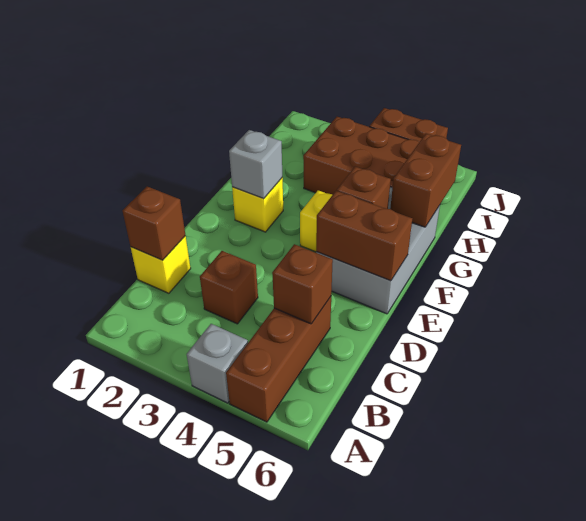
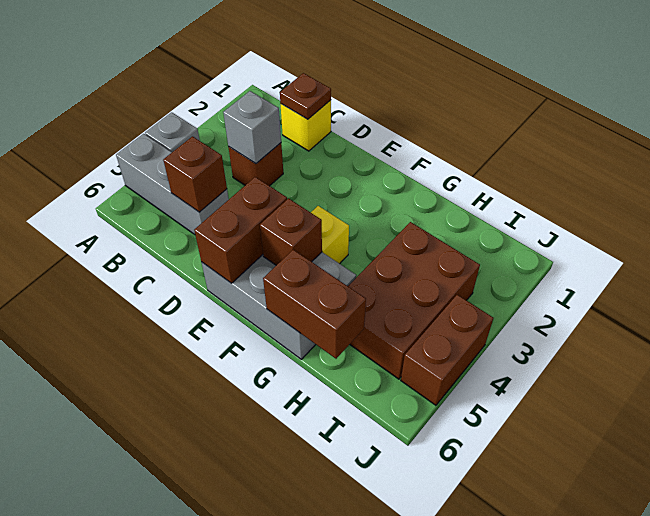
brown brick A5:C5 level 1 -> grey brick A5:C5 level 1
brown brick C1 level 2 -> brown plate C1 level 2
yellow brick F2 level 1 -> none
grey brick F2 level 2 -> grey brick C3 level 2

